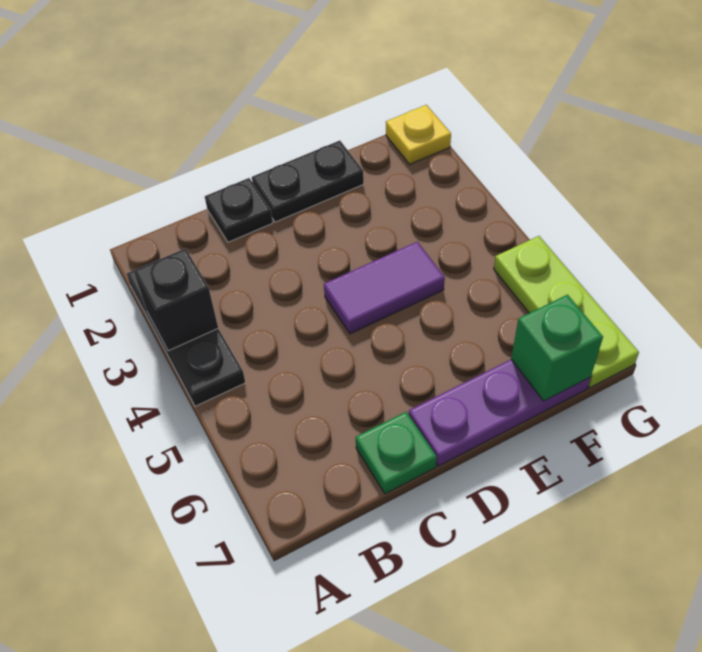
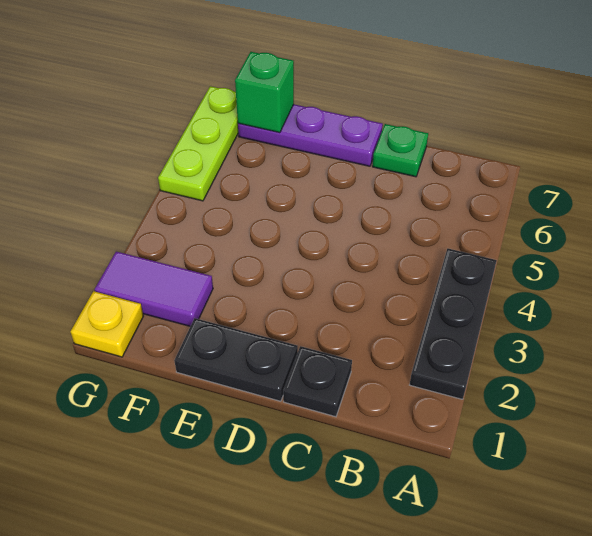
black brick A3 level 2 -> none
purple tile D4:E4 level 1 -> purple tile F2:G2 level 1

